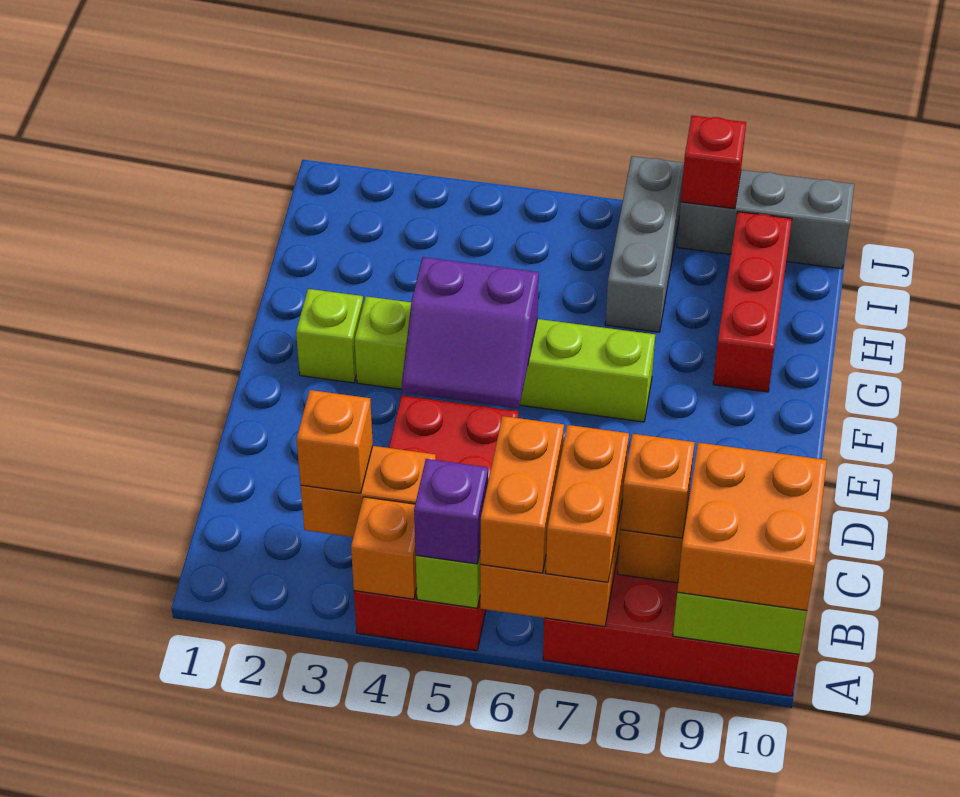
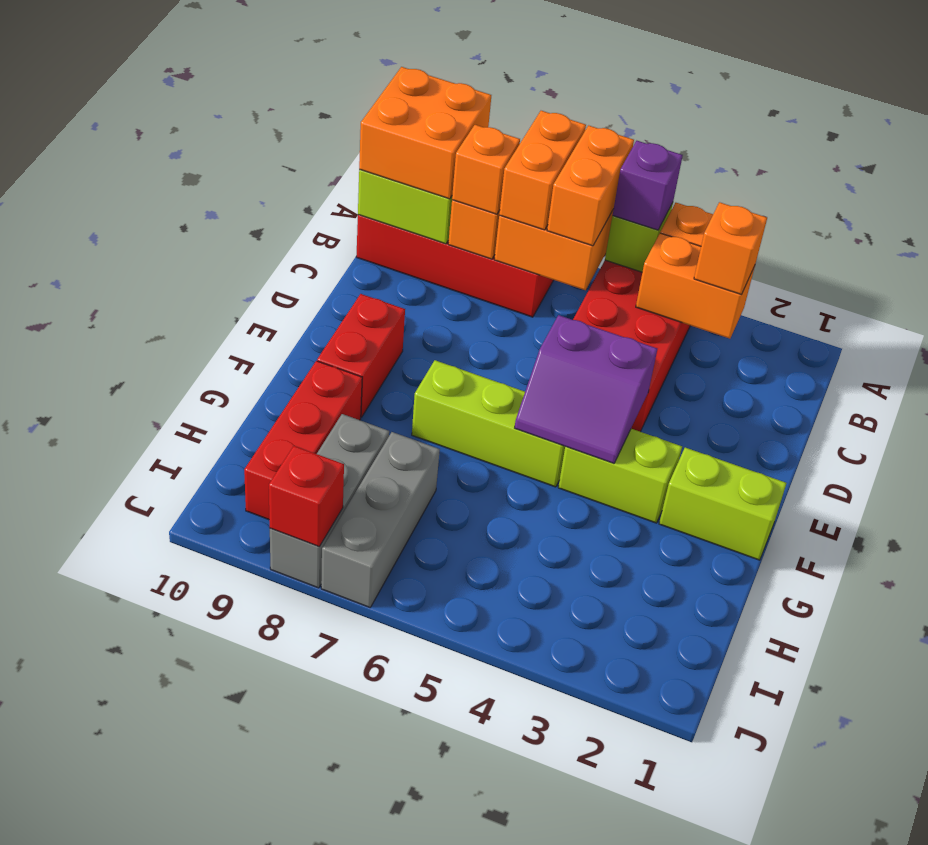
purple slope E4:F5 level 2 top F -> purple slope E4:F5 level 2 top E
none -> red brick E9:F9 level 1
lime brick F2 level 1 -> lime brick F1:F2 level 1
grey brick J8:J10 level 1 -> grey brick H8:J8 level 1

